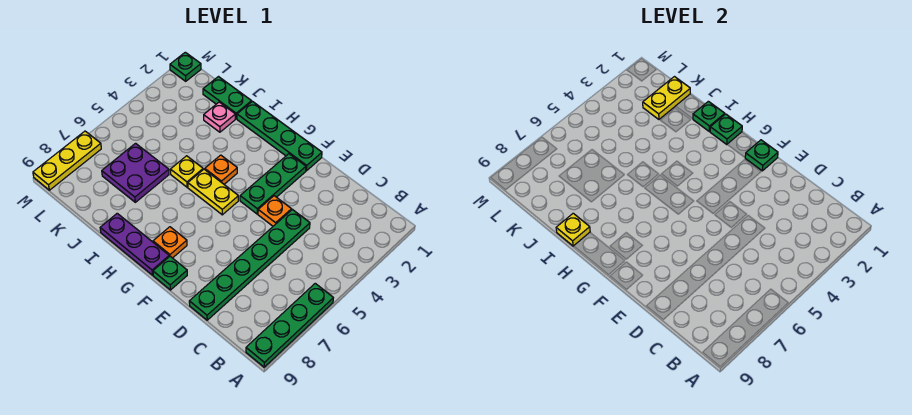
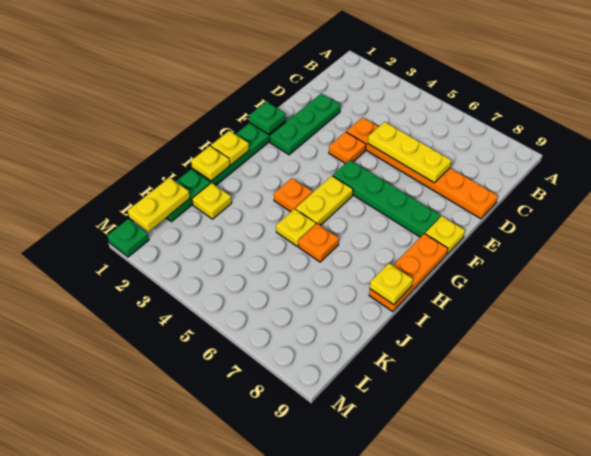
green plate A6:A9 level 1 -> green plate F5:F8 level 1
green plate D4:D9 level 1 -> orange plate D4:D9 level 1
green plate F2:F4 level 1 -> green plate D2:F2 level 1
green plate F9 level 1 -> yellow plate F9 level 1
orange plate G8 level 1 -> orange plate I6 level 1
purple plate G9:I9 level 1 -> orange plate G9:I9 level 1
green plate H1 level 2 -> yellow plate H1 level 2
green plate I1 level 2 -> yellow plate I1 level 2
pink plate J2 level 1 -> yellow plate J2 level 1
purple plate J6:K7 level 1 -> none
yellow plate K1:K2 level 2 -> yellow plate K1:L1 level 2
yellow plate M7:M9 level 1 -> yellow plate D5:D7 level 2

